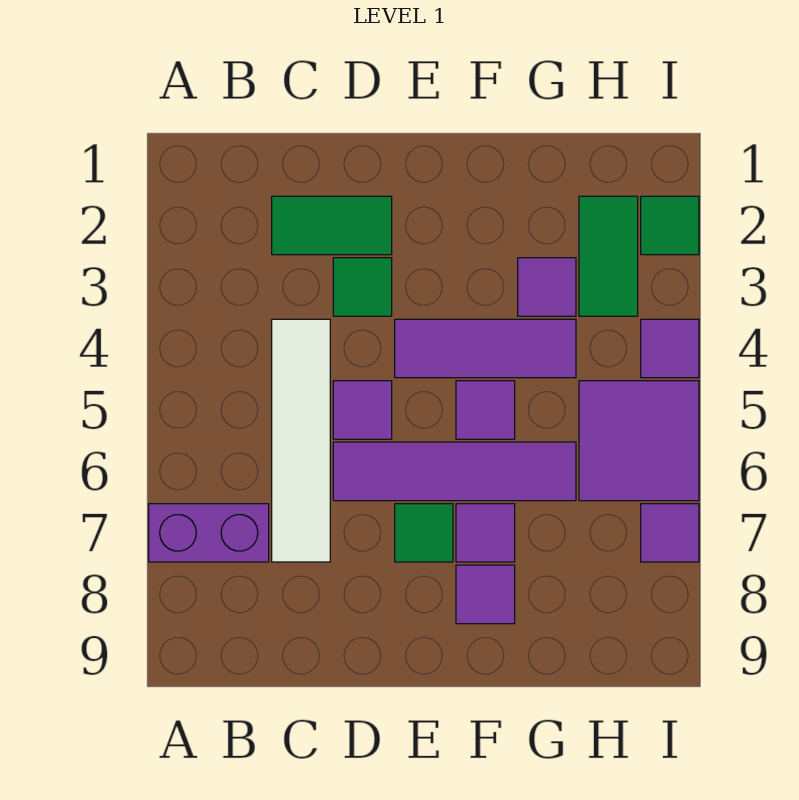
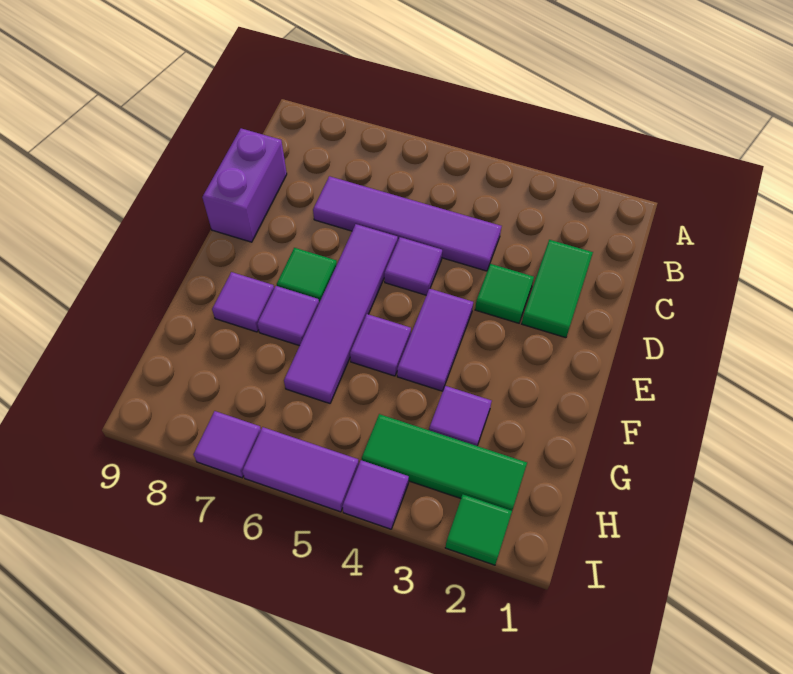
purple brick A7:B7 level 1 -> purple brick C9:D9 level 1
white tile C4:C7 level 1 -> purple tile C4:C7 level 1
purple tile E4:G4 level 1 -> purple tile E4:F4 level 1
green tile H2:H3 level 1 -> green tile H2:H4 level 1
purple tile H5:I6 level 1 -> purple tile I5:I6 level 1

